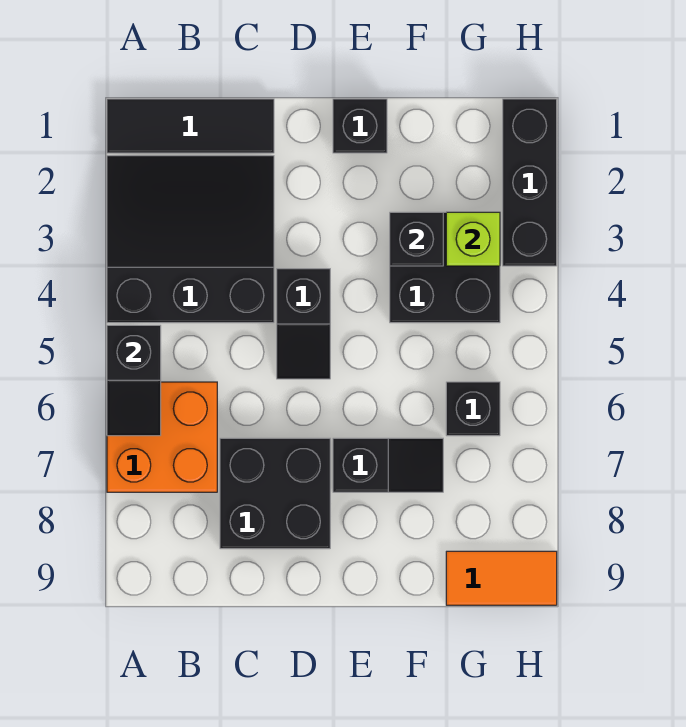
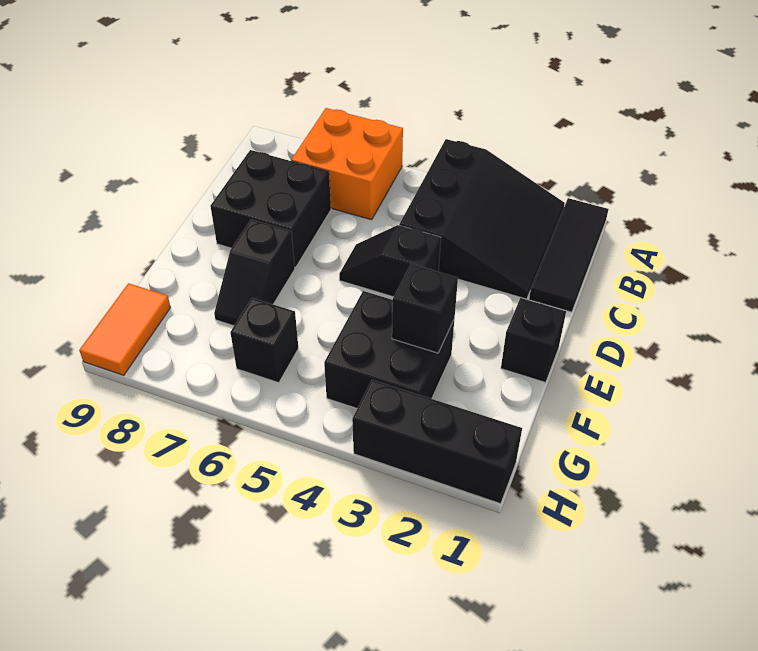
black slope A5:A6 level 2 top 5 -> none
lime brick G3 level 2 -> none

